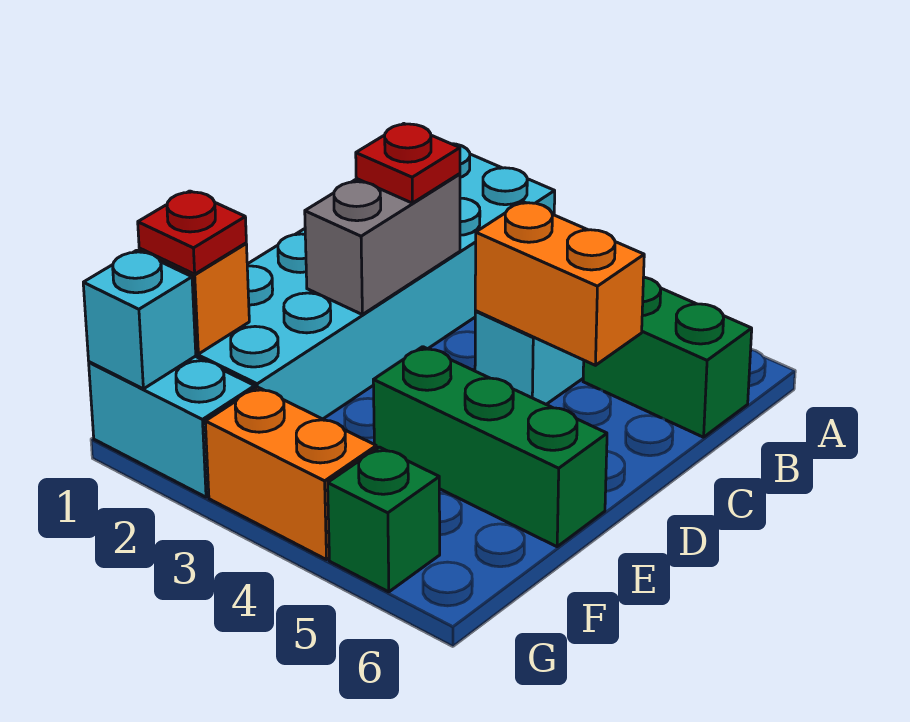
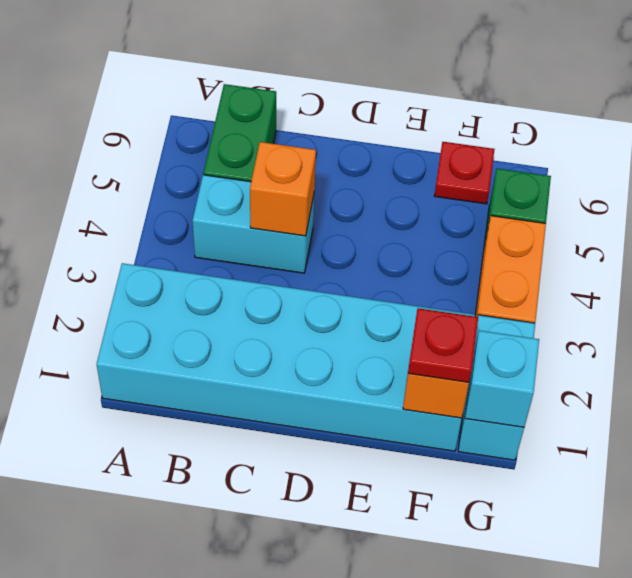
grey brick C2:D2 level 2 -> none
red plate C2 level 3 -> red plate F6 level 1
orange brick C4:C5 level 2 -> orange brick C4 level 2
green brick E4:E6 level 1 -> none

